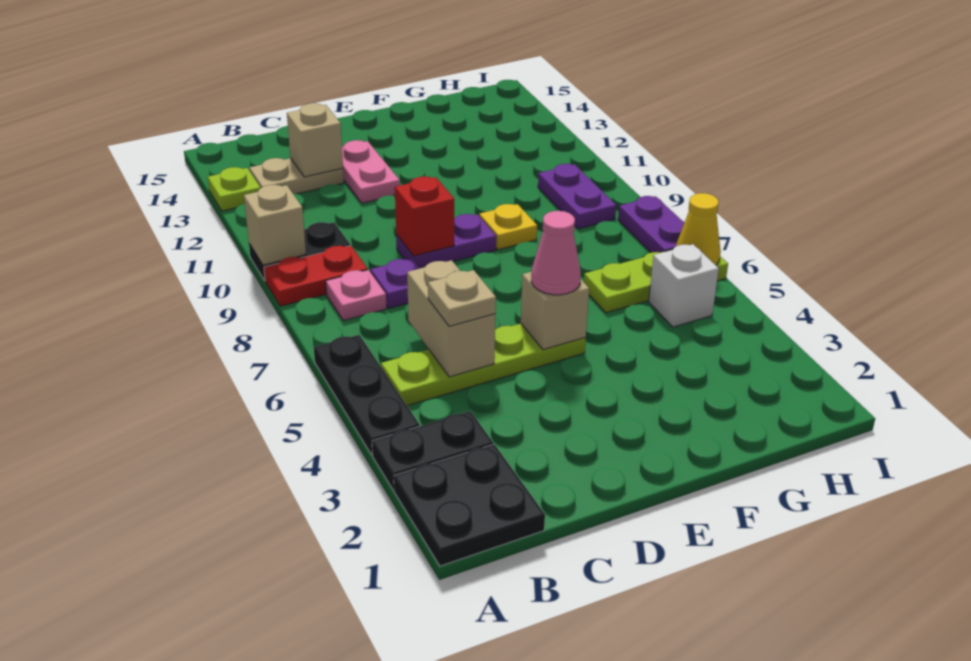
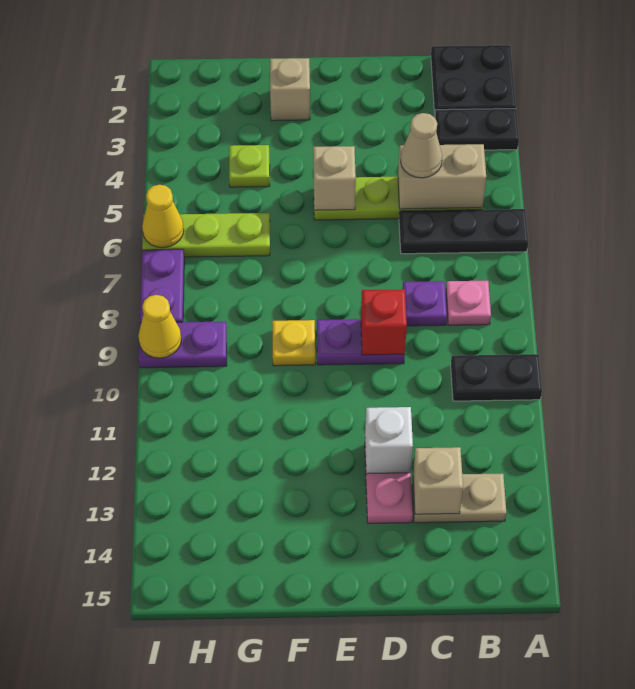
black plate A4:A6 level 1 -> black plate A6:C6 level 1
red plate A9:B9 level 1 -> none
tan brick A10 level 2 -> tan brick F2 level 1
lime plate A13 level 1 -> lime plate G4 level 1
tan brick C5:C6 level 2 -> tan brick B5:C5 level 2
tan plate C5 level 3 -> tan cone C5 level 3
pink cone E5 level 3 -> none
white brick H5 level 1 -> white brick D12 level 2
purple plate H9:H10 level 1 -> purple plate H9:I9 level 1
none -> yellow cone I9 level 2

